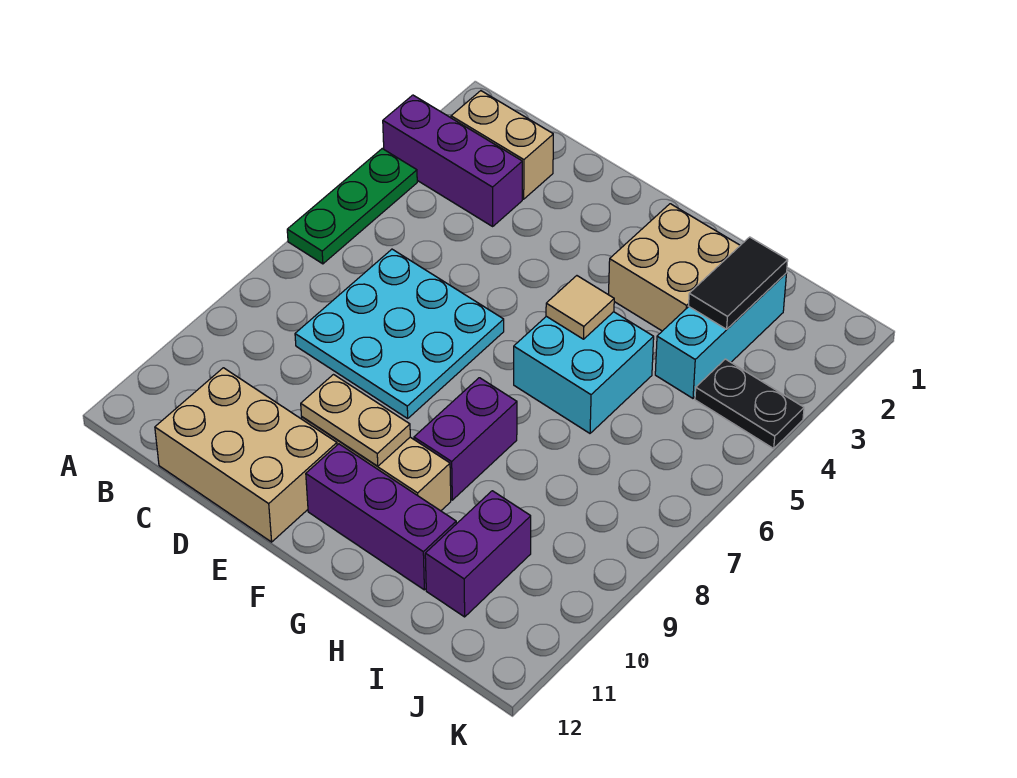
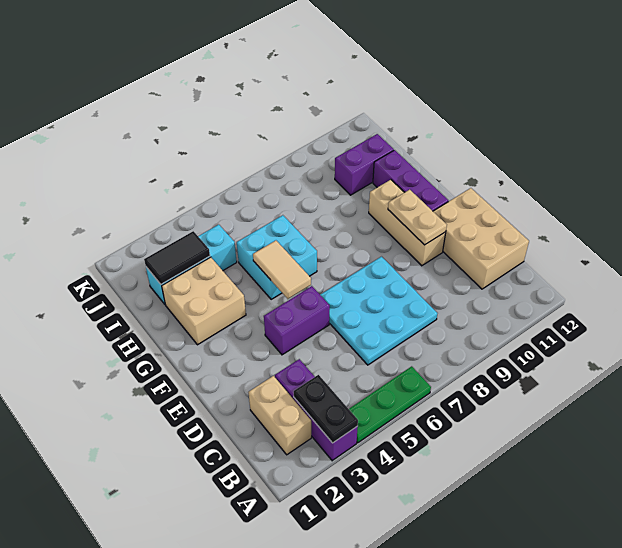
tan tile G5 level 2 -> tan tile F5:G5 level 2
purple brick G8:G9 level 1 -> purple brick E4:E5 level 1
black plate J4:K4 level 1 -> black plate A3:B3 level 2

